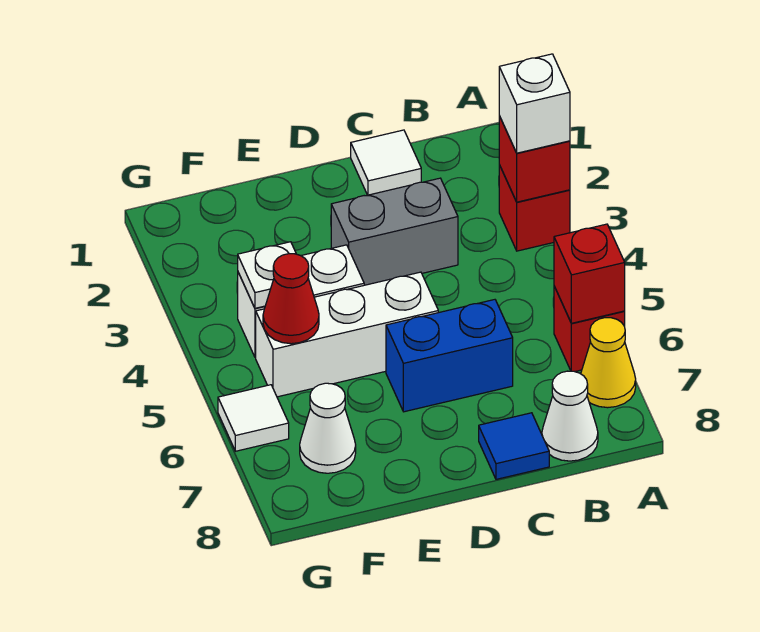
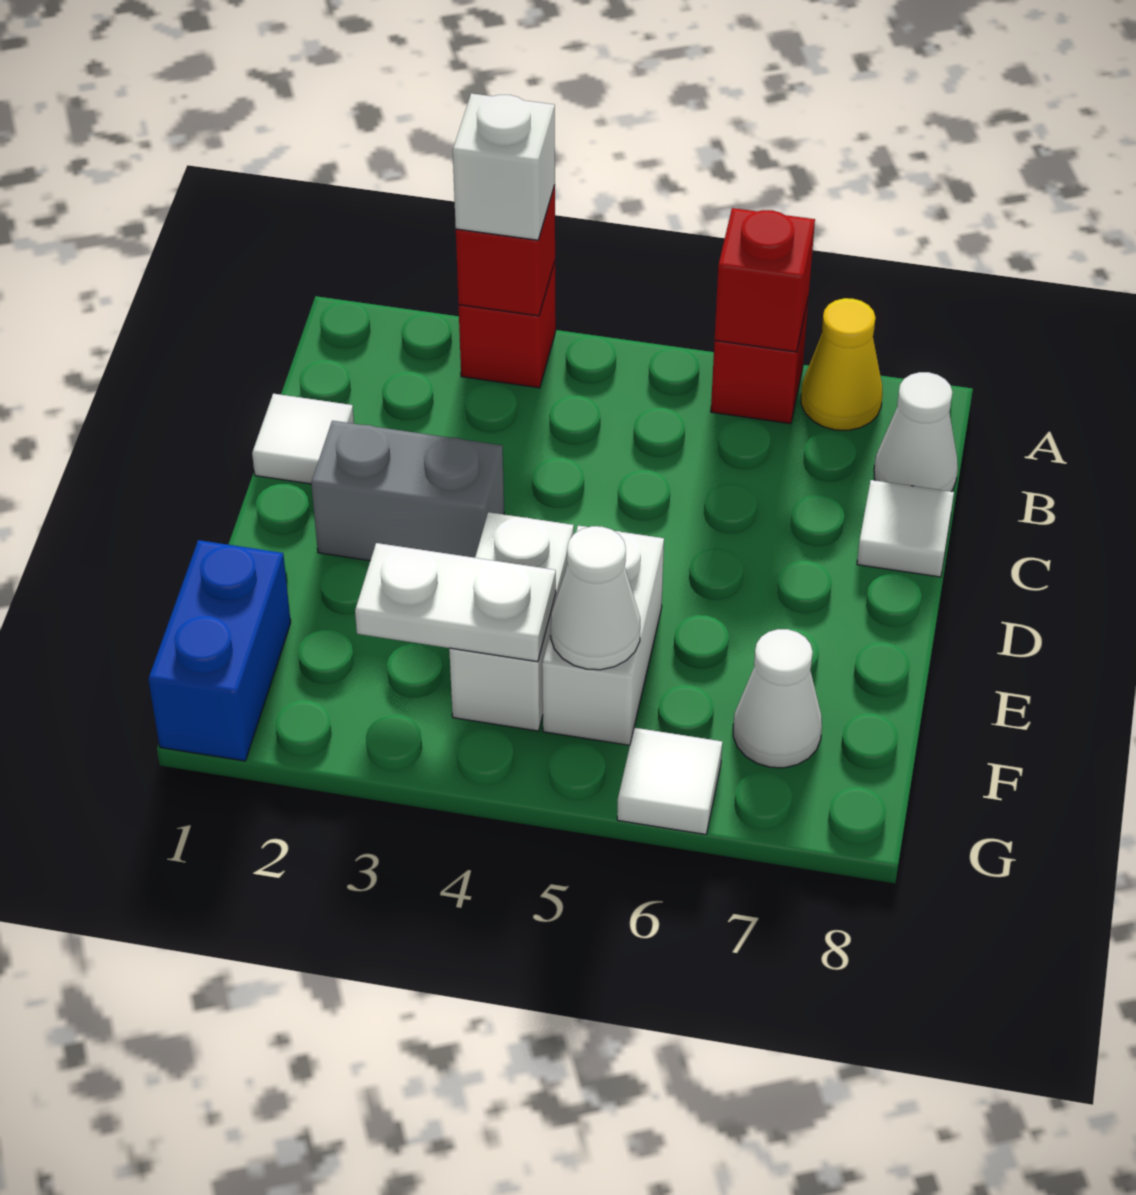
grey brick C3:D3 level 1 -> grey brick D2:D3 level 1
blue brick C6:D6 level 1 -> blue brick F1:G1 level 1
blue tile C8 level 1 -> white tile C8 level 1
white brick D5:F5 level 1 -> white brick E5:F5 level 1
white plate F4 level 2 -> white plate F3:F4 level 2
red cone F5 level 2 -> white cone F5 level 2

